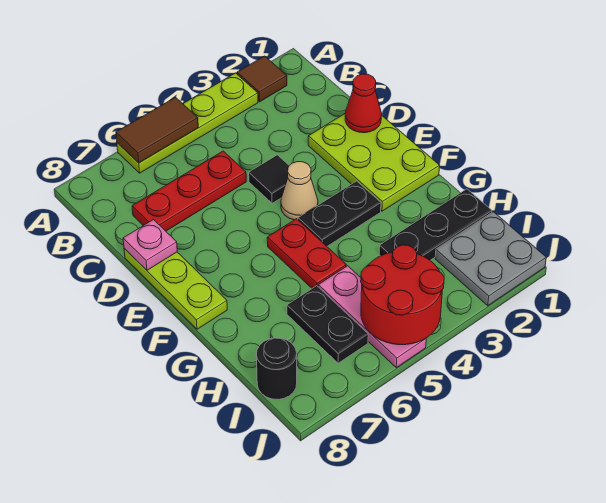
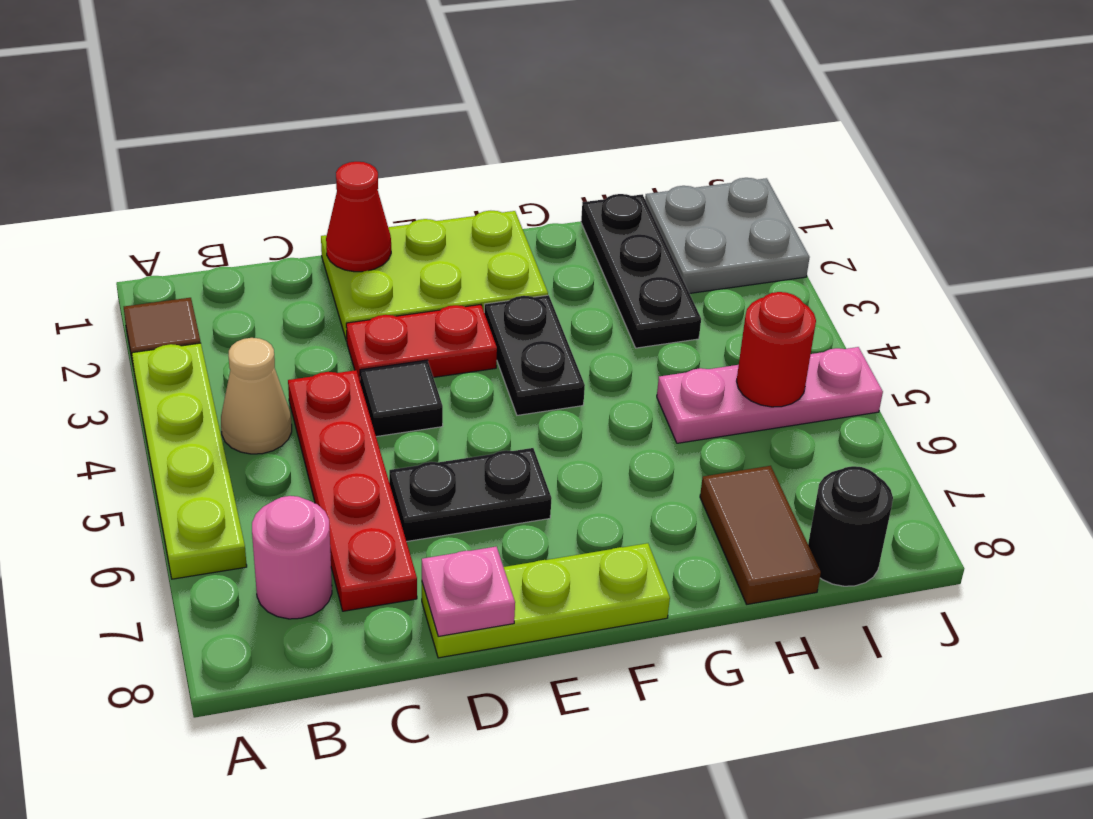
brown tile A5:A6 level 2 -> brown tile H7:H8 level 1
none -> pink round brick B7 level 1
red plate C5:C7 level 1 -> red plate C4:C7 level 1
tan cone E4 level 1 -> tan cone B4 level 1
red plate F5:G5 level 1 -> red plate D3:E3 level 1
black plate H6:I6 level 1 -> black plate D6:E6 level 1
red round brick I4:J5 level 2 -> red round brick I5 level 2

